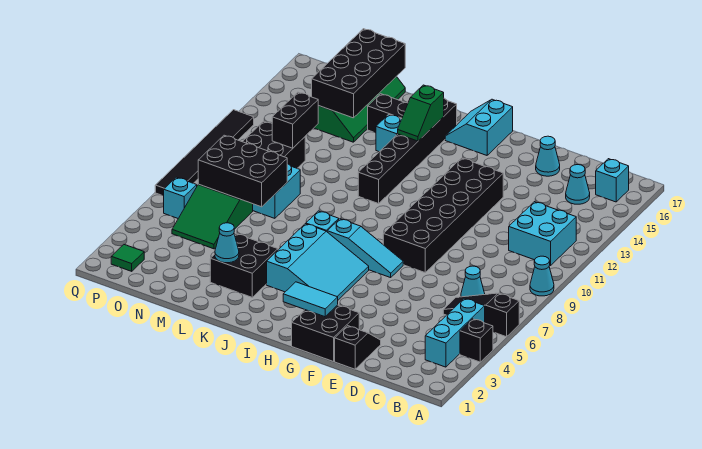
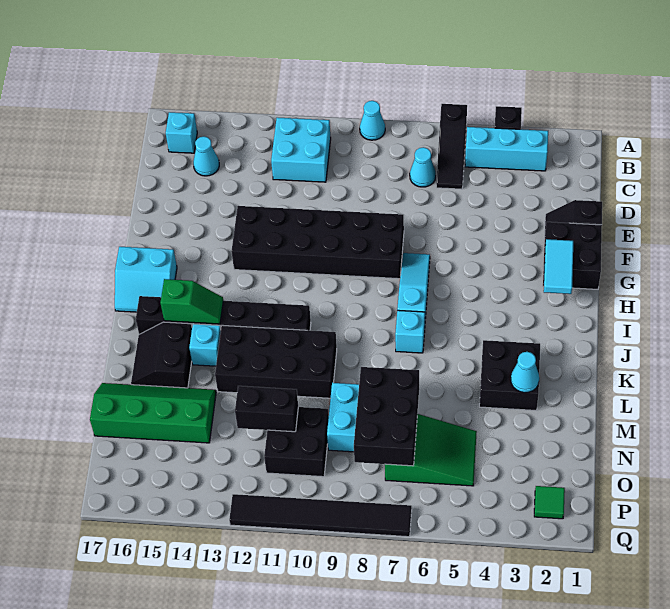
cyan cone E16 level 1 -> none
cyan slope H4:J6 level 1 top J -> none
black brick M14:N17 level 2 -> black brick K10:L13 level 1
cyan brick P6 level 1 -> none

